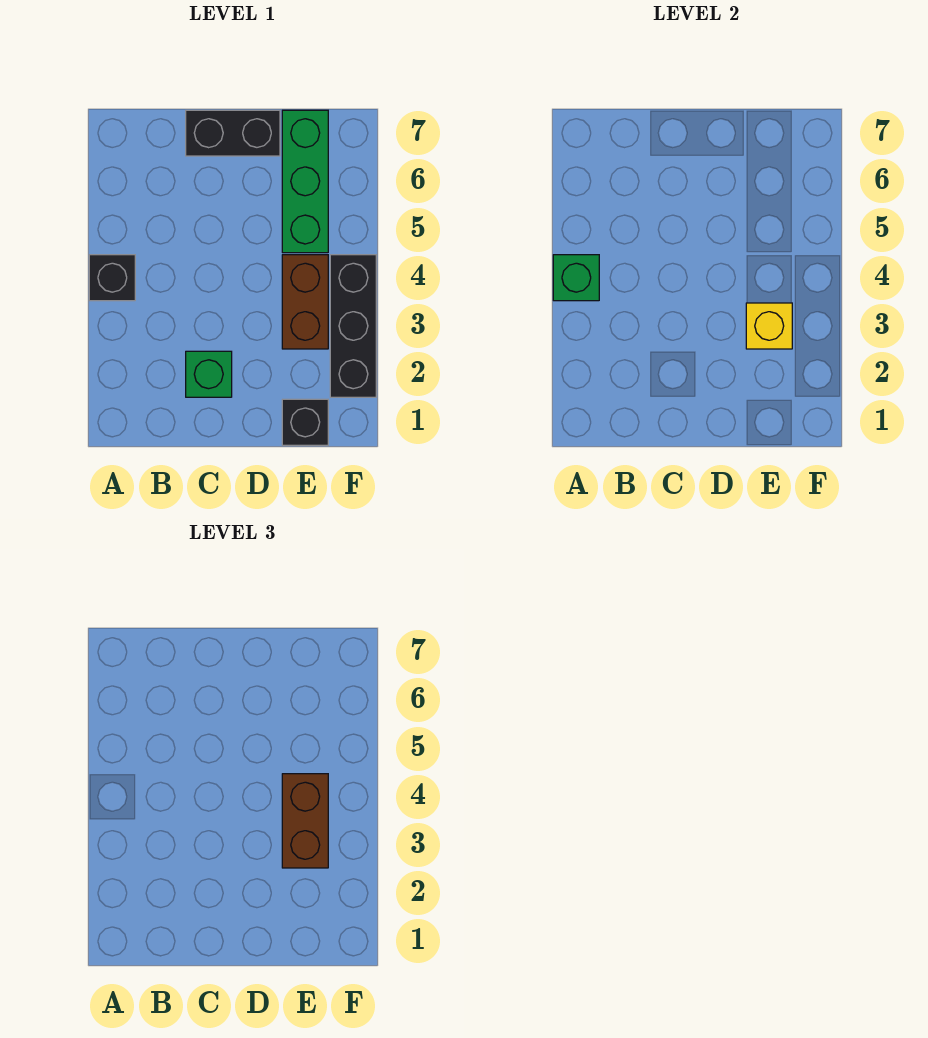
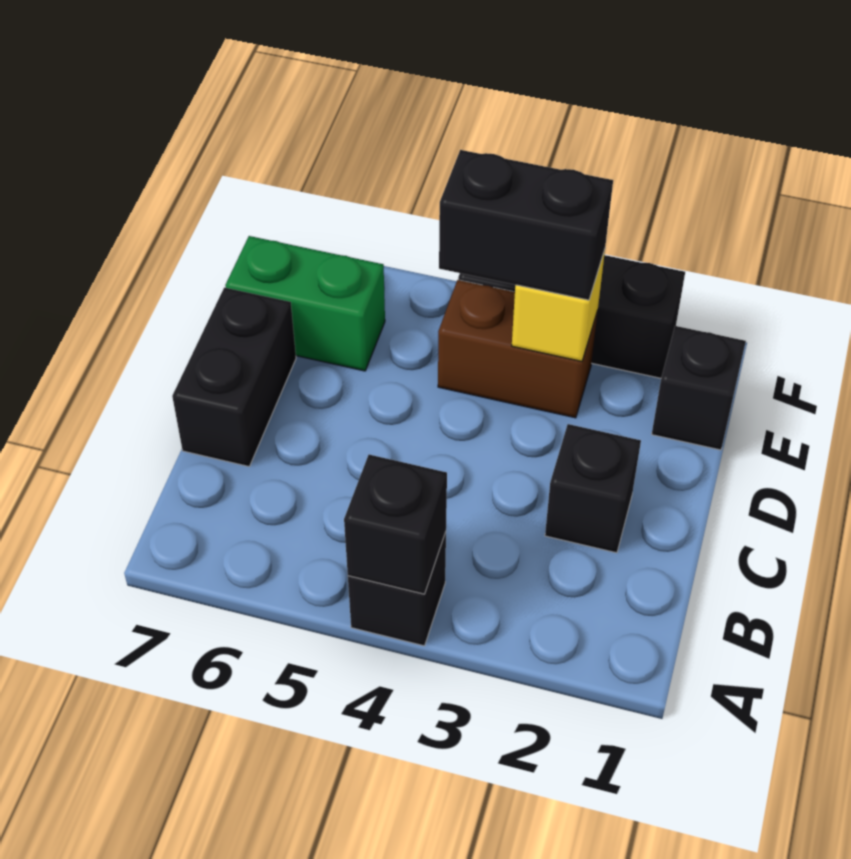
green brick A4 level 2 -> black brick A4 level 2
green brick C2 level 1 -> black brick C2 level 1
brown brick E3:E4 level 3 -> black brick E3:E4 level 3
green brick E5:E7 level 1 -> green brick E6:E7 level 1

